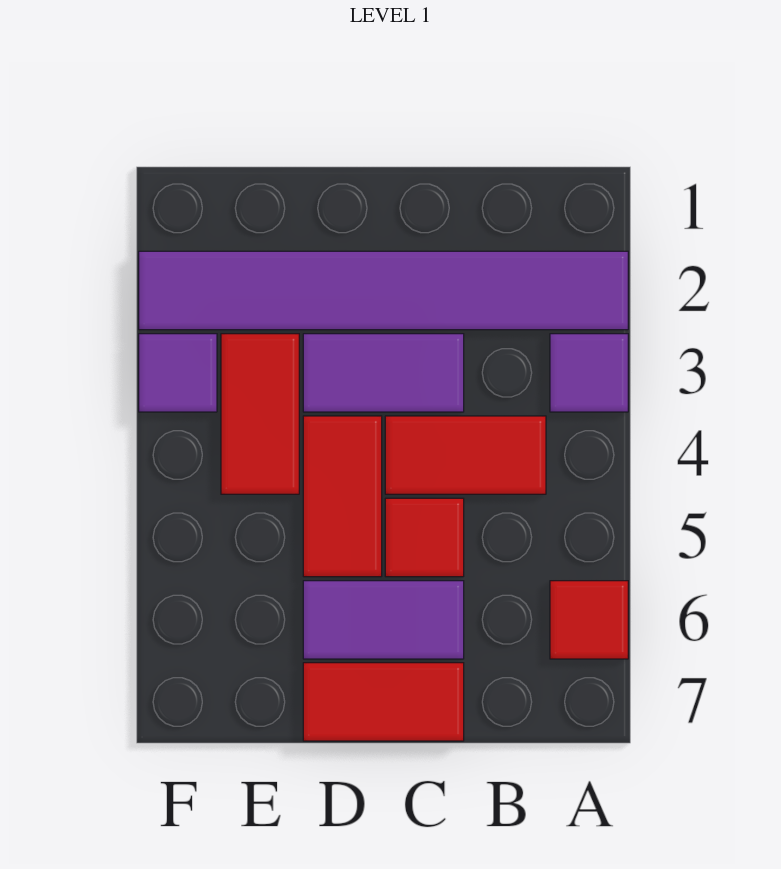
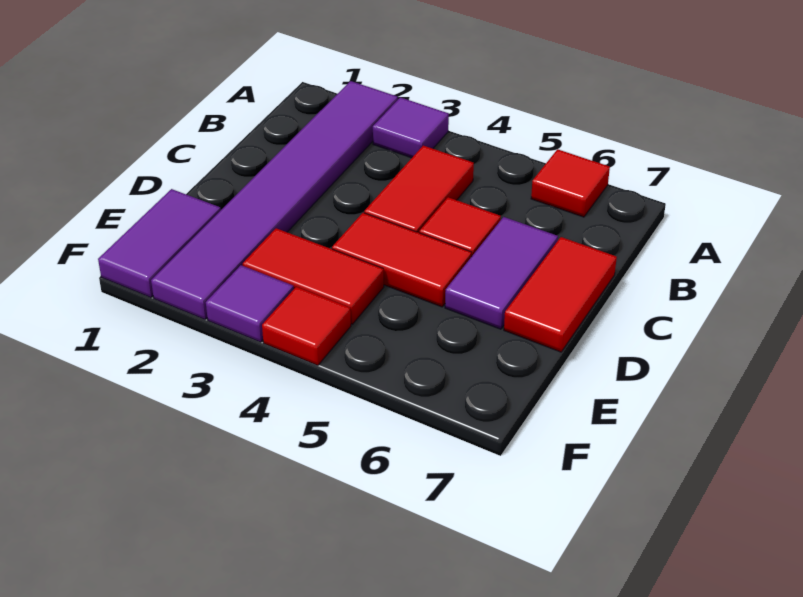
purple tile C3:D3 level 1 -> purple tile E1:F1 level 1
none -> red tile F4 level 1

